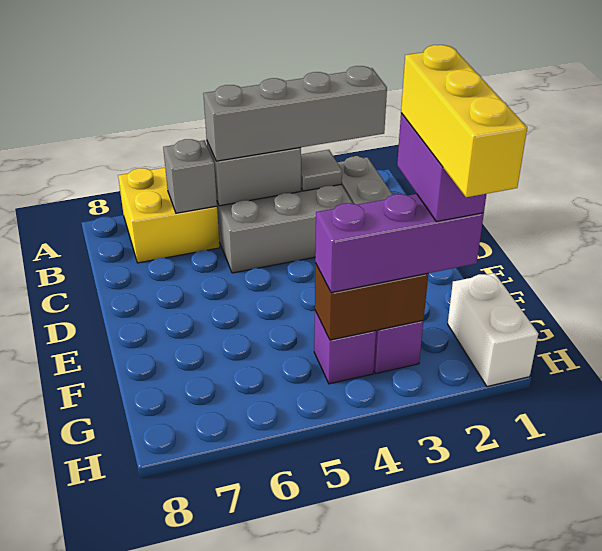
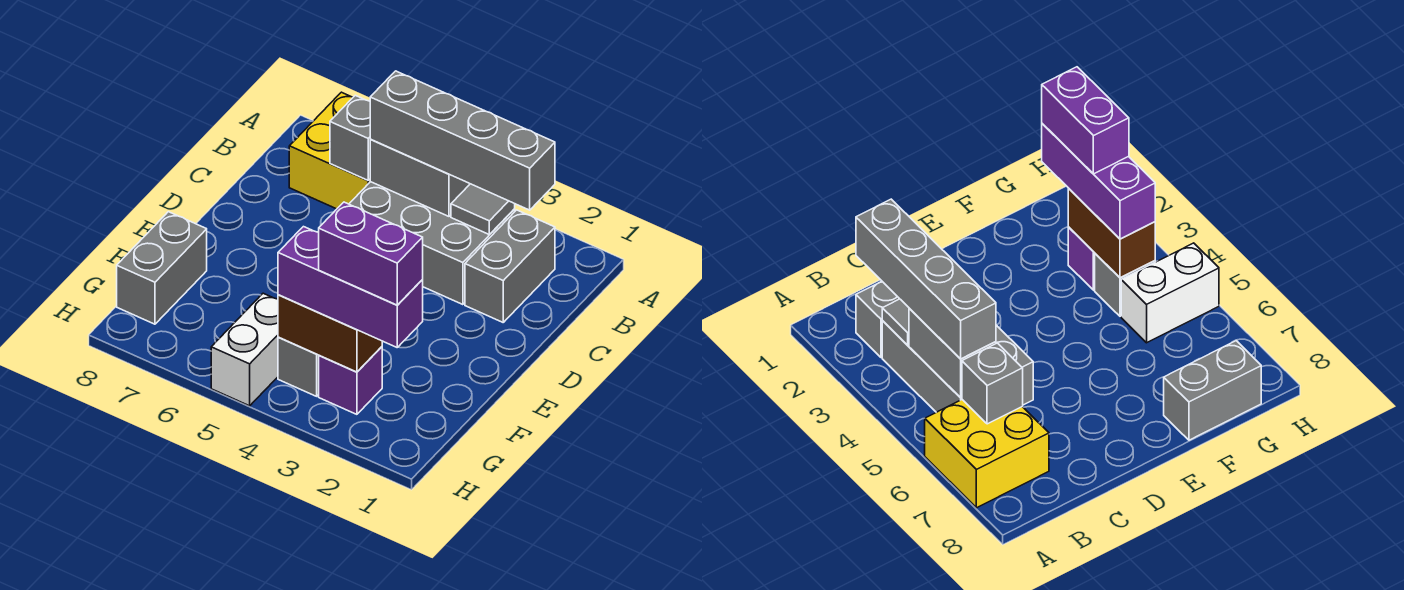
purple brick F2:G2 level 4 -> purple brick G2:G3 level 4
yellow brick F2:H2 level 5 -> none
none -> grey brick F8:G8 level 1
white brick G1:H1 level 1 -> white brick G5:H5 level 1
purple brick G4 level 1 -> grey brick G4 level 1

